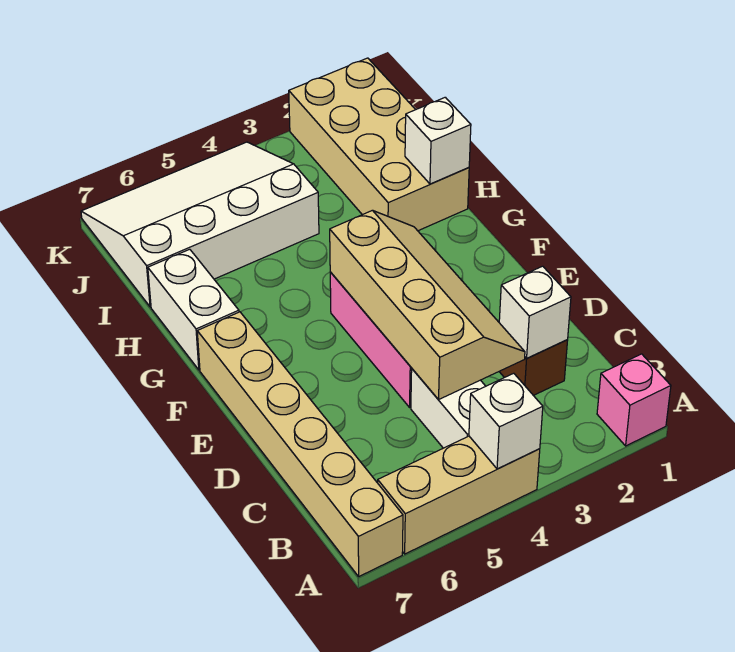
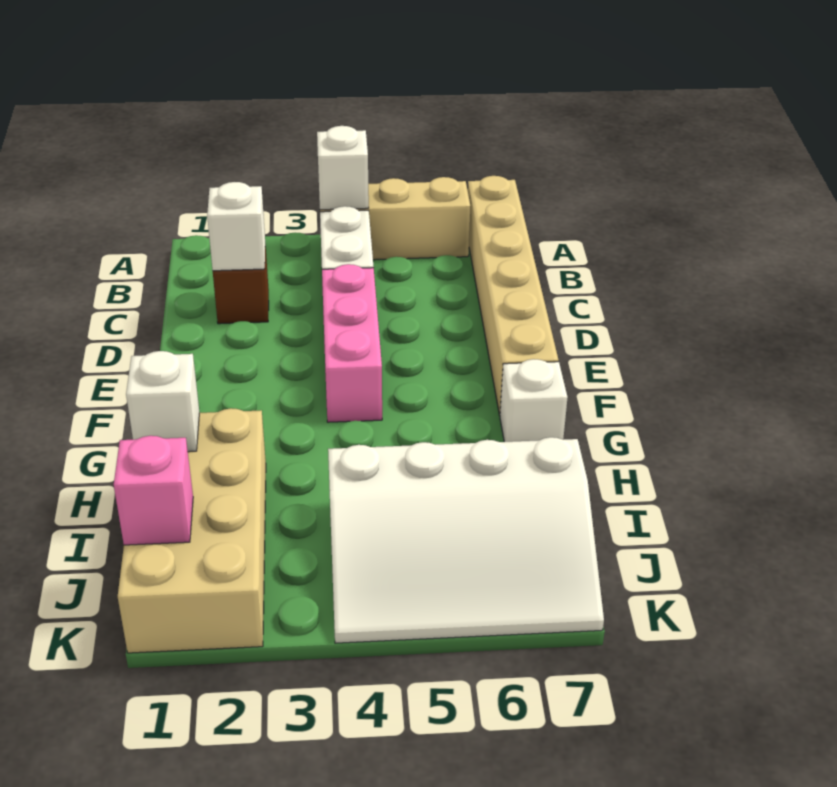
pink brick A1 level 1 -> pink brick J1 level 2
tan slope C3:F4 level 2 top 4 -> none
white brick G7:H7 level 1 -> white brick G7 level 1

